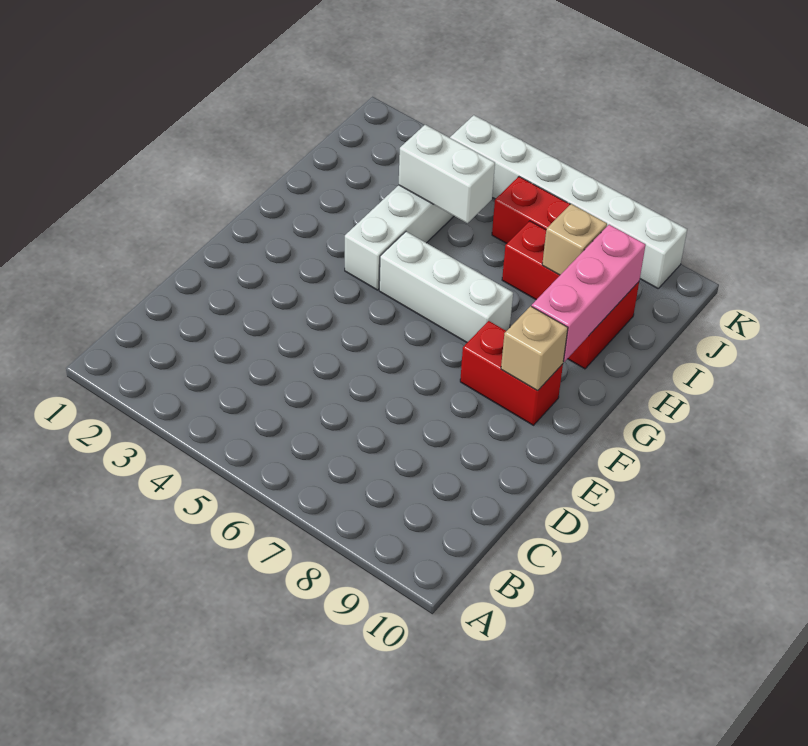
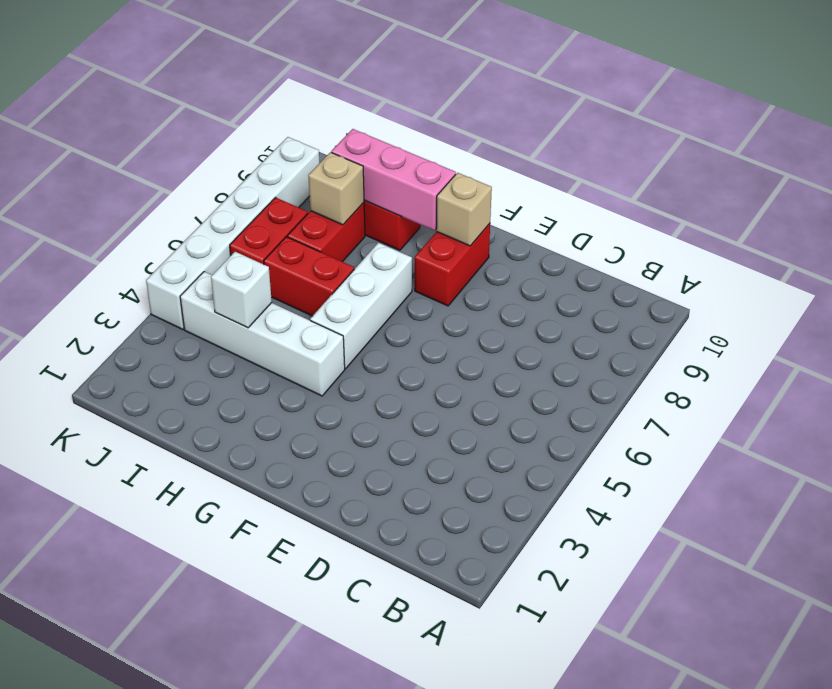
none -> red brick H6:I6 level 1
white brick I4:I5 level 2 -> white brick I4 level 2

